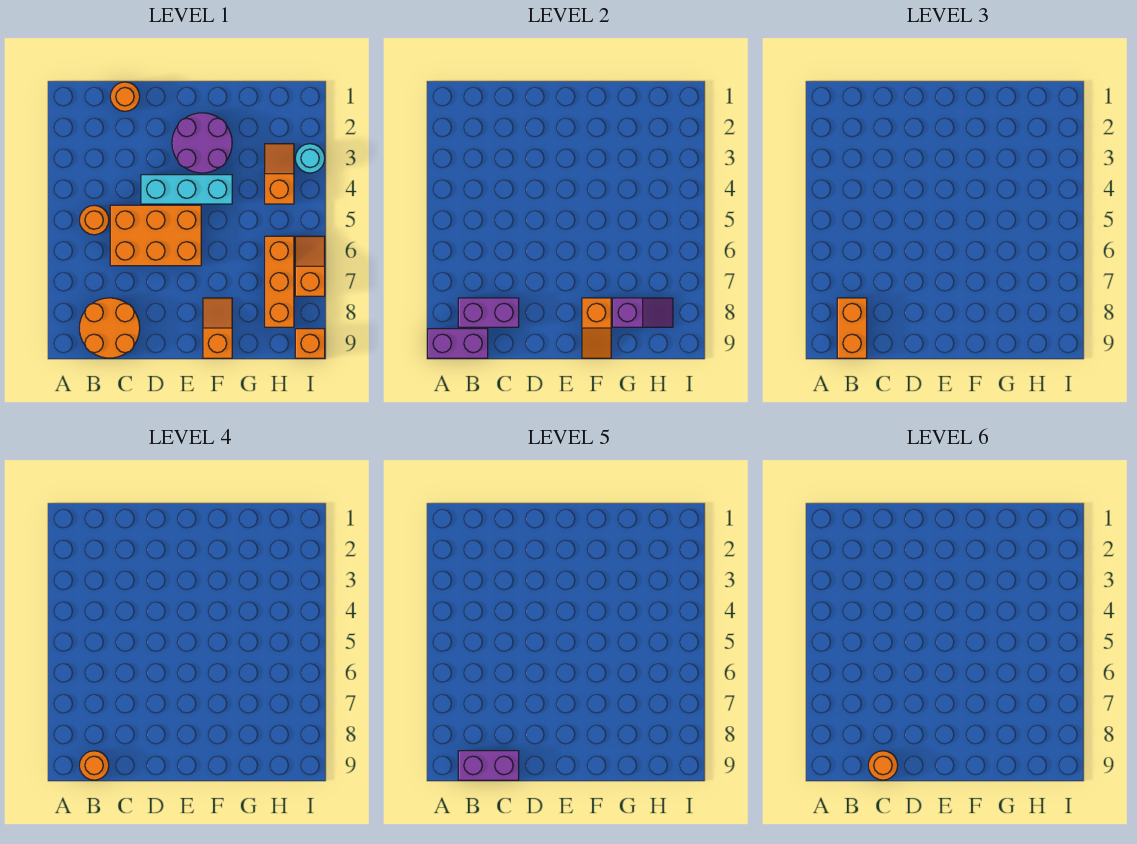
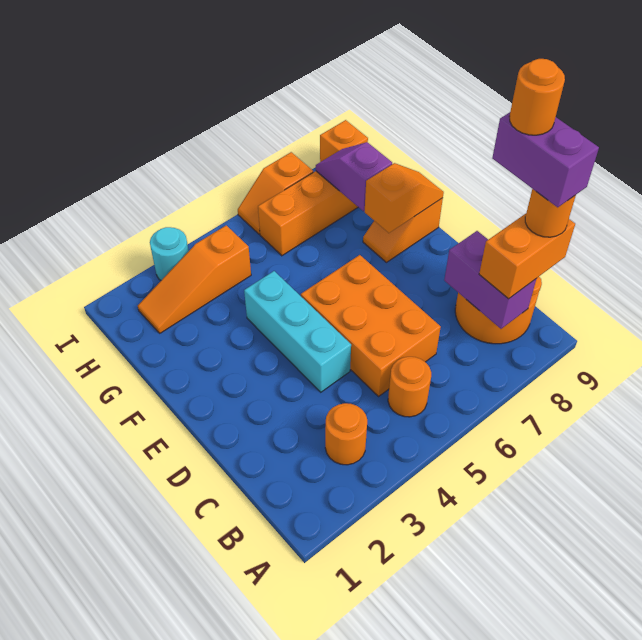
purple brick A9:B9 level 2 -> none
orange round brick C1 level 1 -> orange round brick B3 level 1
purple round brick E2:F3 level 1 -> none
orange slope H3:H4 level 1 top 4 -> orange slope H2:H4 level 1 top 4

